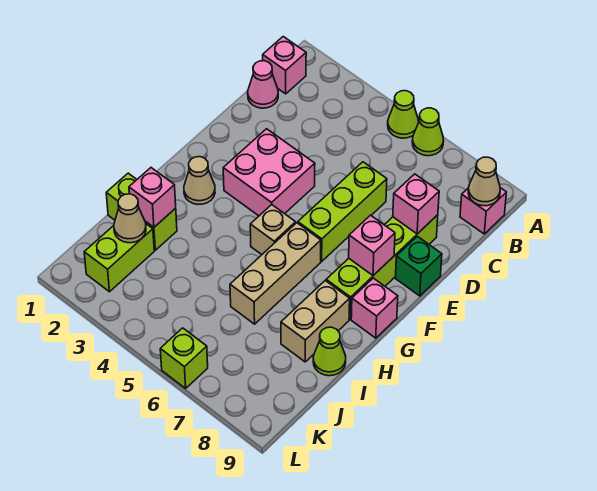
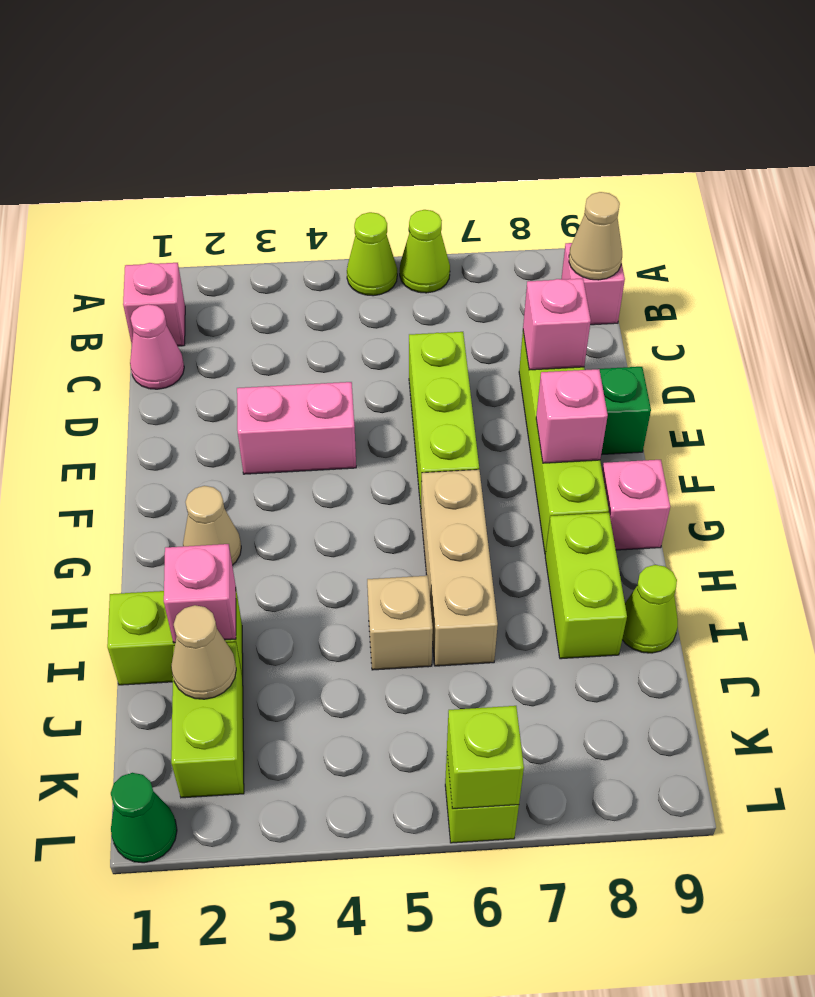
pink brick E3:F4 level 1 -> pink brick E3:E4 level 1
tan brick G5 level 1 -> tan brick I5 level 1
tan brick H8:I8 level 1 -> lime brick H8:I8 level 1
none -> green cone L1 level 1
none -> lime brick L6 level 2

